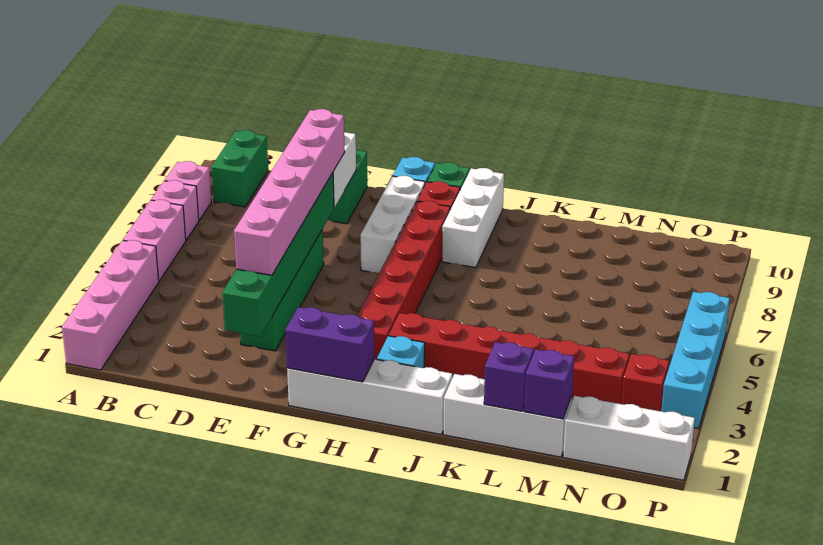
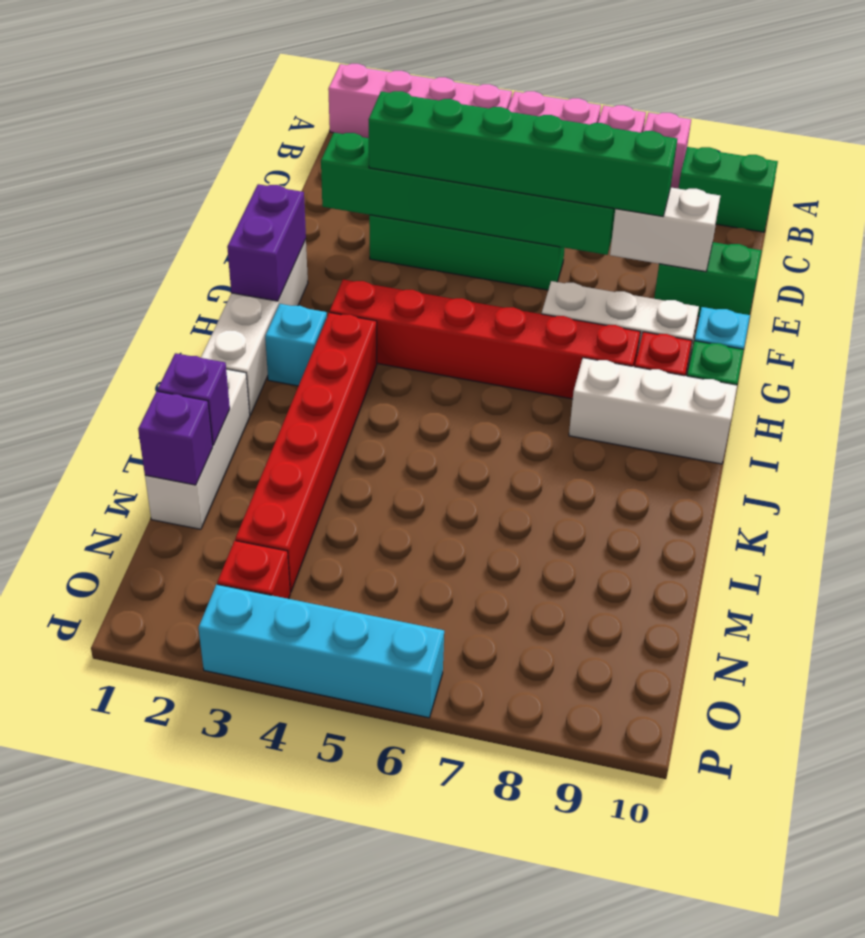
pink brick E3:E8 level 3 -> green brick E3:E8 level 3
white brick N1:P1 level 1 -> none

